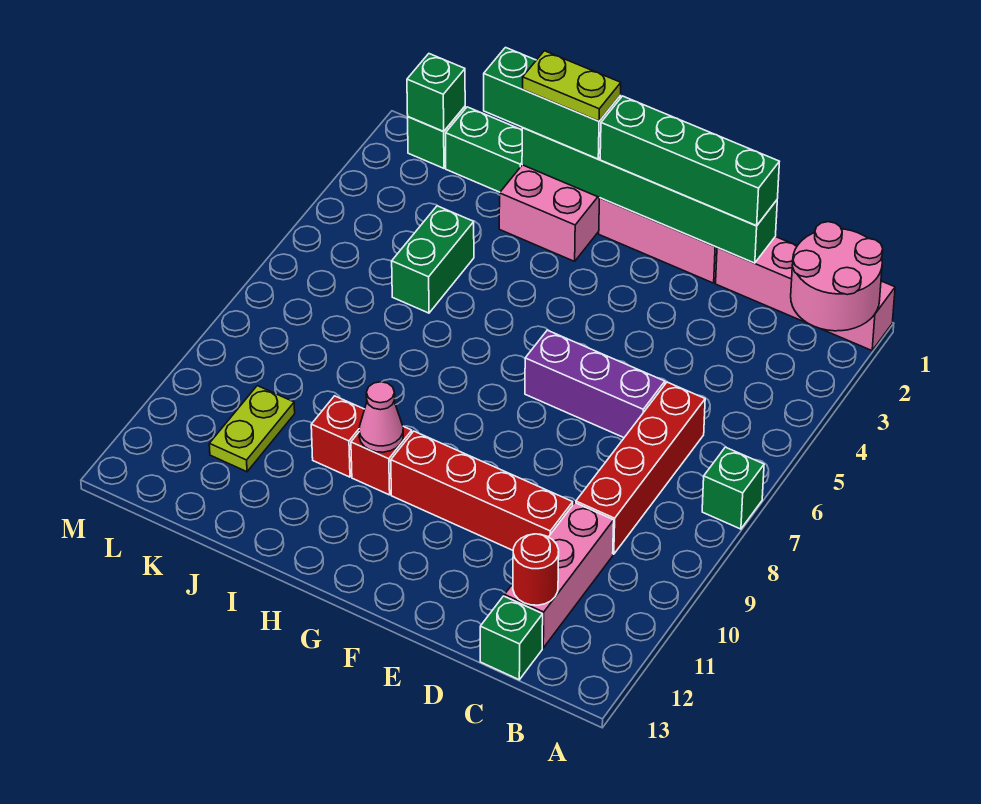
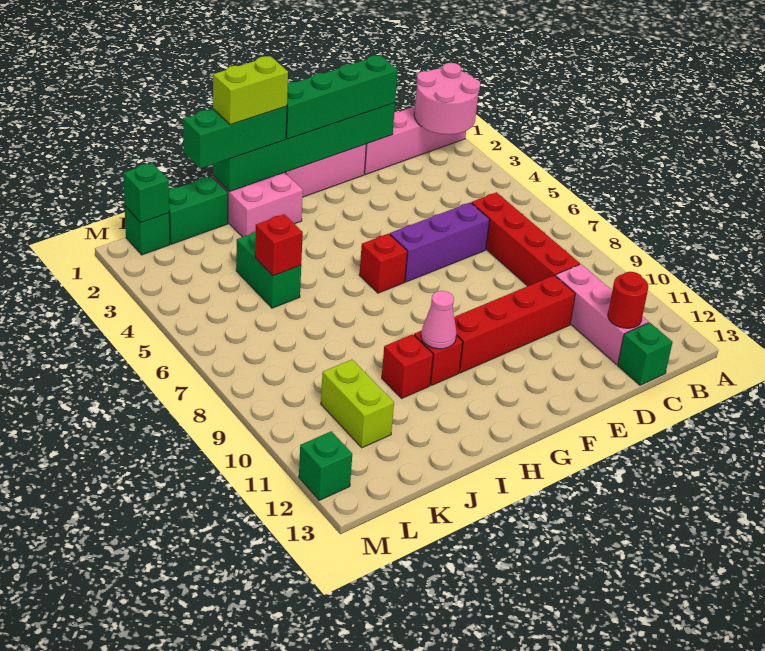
green brick A7 level 1 -> green brick M12 level 1
none -> red brick G6 level 1
lime plate H1:I1 level 4 -> lime brick H1:I1 level 4
none -> red brick J5 level 2
lime plate K10:K11 level 1 -> lime brick K10:K11 level 1

